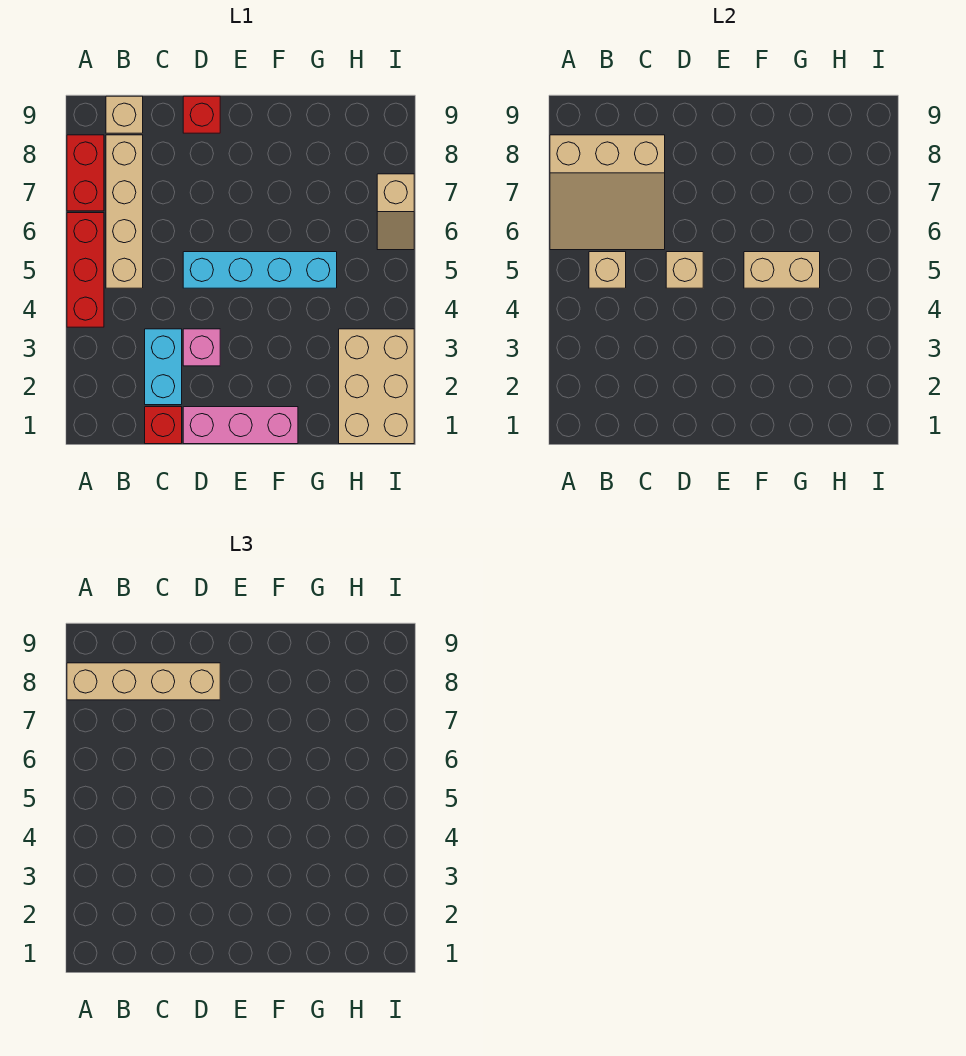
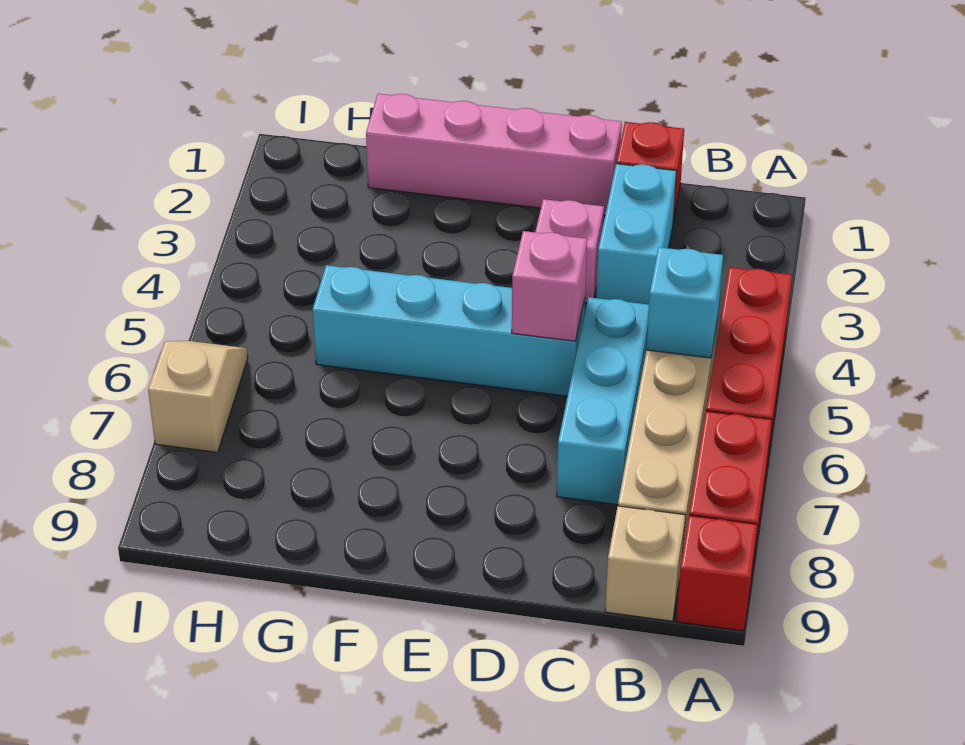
tan slope A6:C8 level 2 top 8 -> none
tan brick A8:D8 level 3 -> none
tan brick B5 level 2 -> cyan brick B5 level 2
none -> cyan brick C5:C7 level 1
pink brick D1:F1 level 1 -> pink brick D1:G1 level 1
tan brick D5 level 2 -> pink brick D5 level 2
red brick D9 level 1 -> red brick A9 level 1
tan brick F5:G5 level 2 -> none
tan brick H1:I3 level 1 -> none

